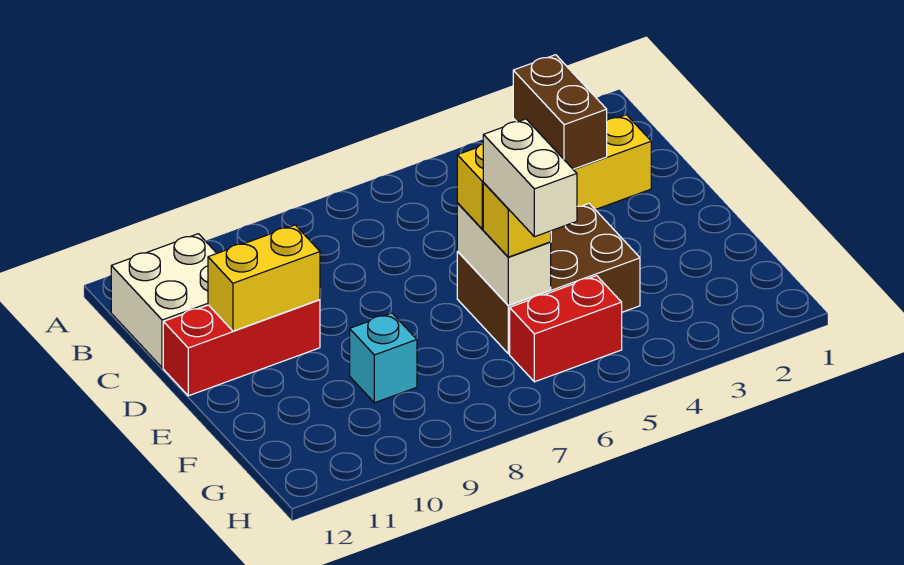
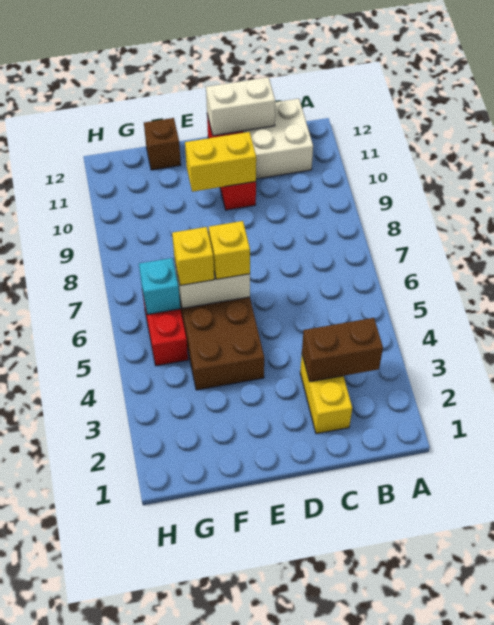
yellow brick D10:D11 level 2 -> yellow brick D10:E10 level 2
white brick F6:G6 level 4 -> white brick C12:D12 level 2
cyan brick F9 level 1 -> cyan brick G6 level 2
none -> brown brick F12 level 1

